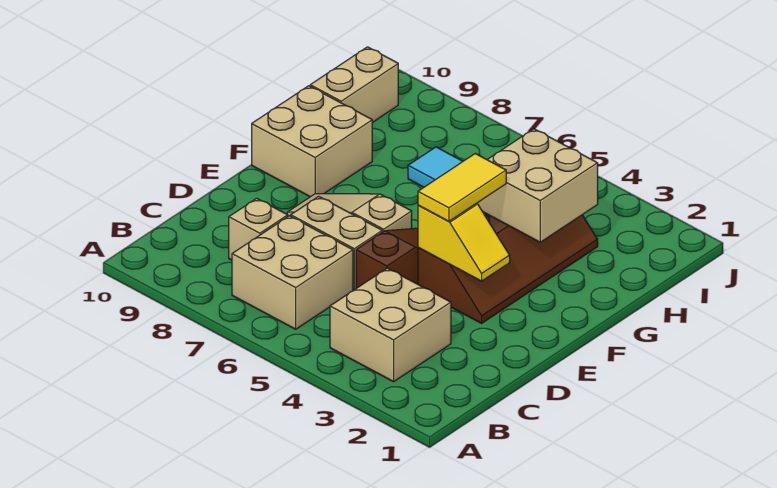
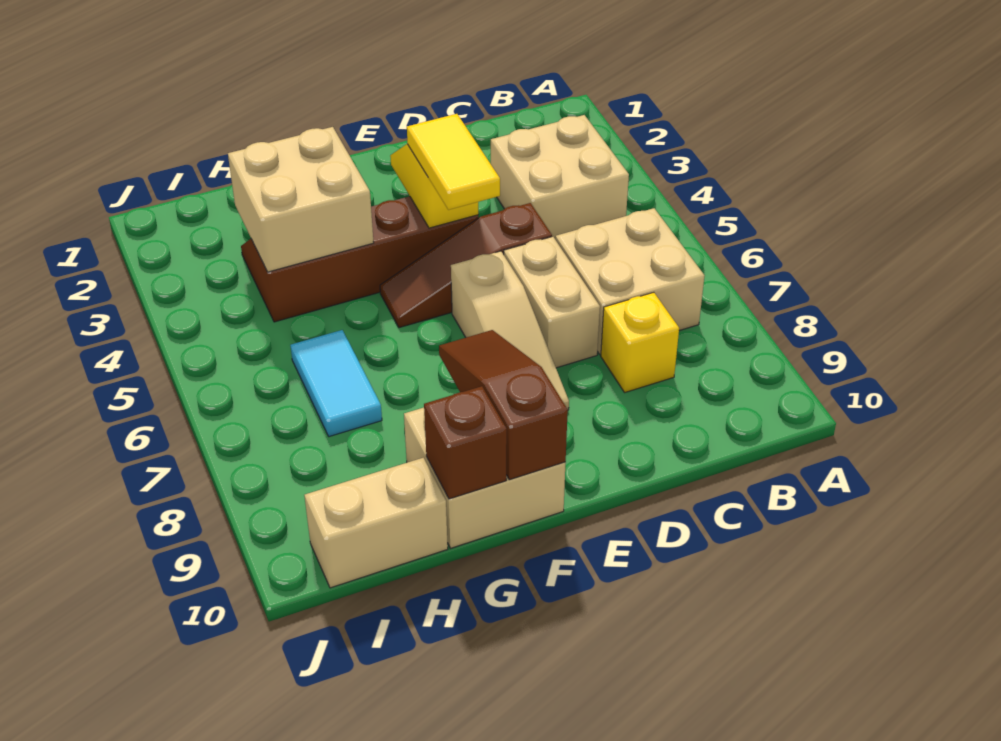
tan brick C8 level 1 -> yellow brick C8 level 1
yellow tile E4:F4 level 3 -> yellow tile E4:E5 level 3
none -> brown slope F8:F10 level 2 top 10
none -> brown brick G10 level 2

